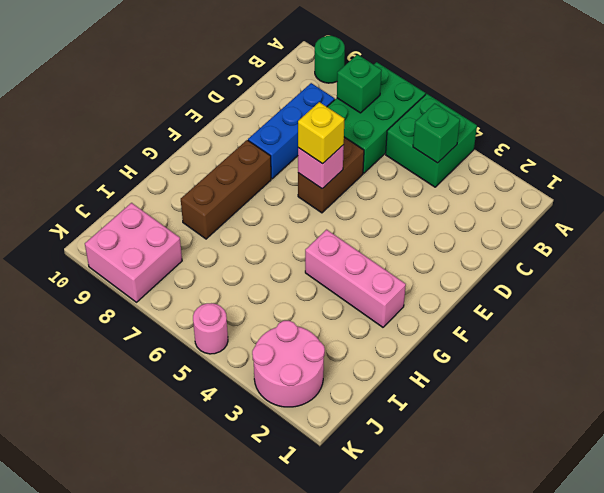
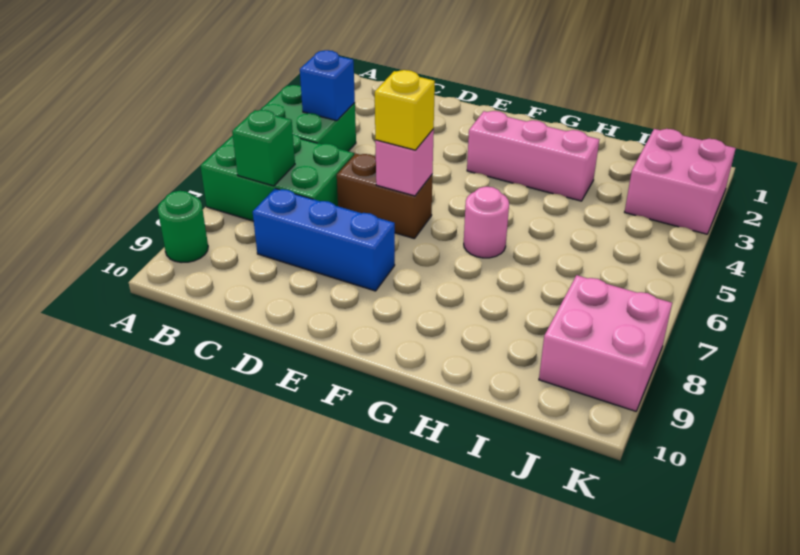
green brick B4 level 2 -> blue brick B4 level 2
brown brick F8:H8 level 1 -> none
pink brick G2:G4 level 1 -> pink brick F3:H3 level 1
pink round brick J2:K3 level 1 -> pink brick J2:K3 level 1
pink round brick K5 level 1 -> pink round brick G6 level 1

